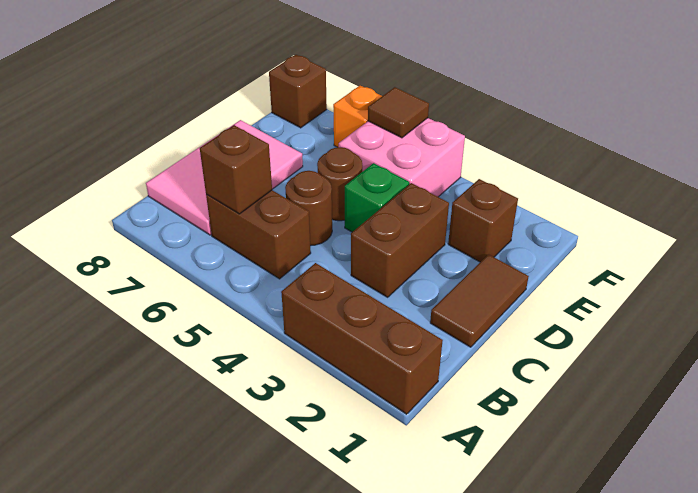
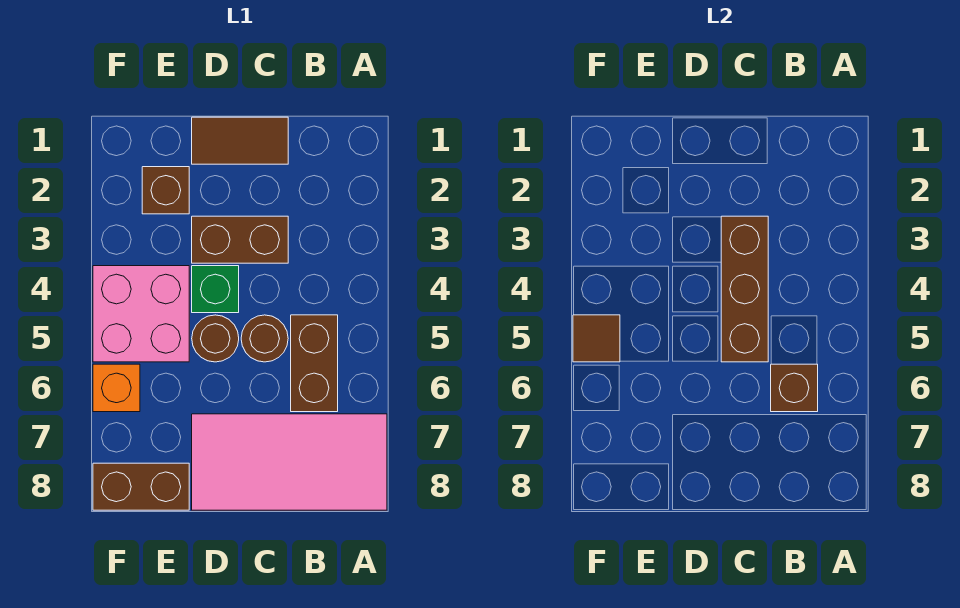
brown brick A1:A3 level 1 -> brown brick C3:C5 level 2
pink tile B7:D8 level 1 -> pink tile A7:D8 level 1
brown brick F8 level 1 -> brown brick E8:F8 level 1

